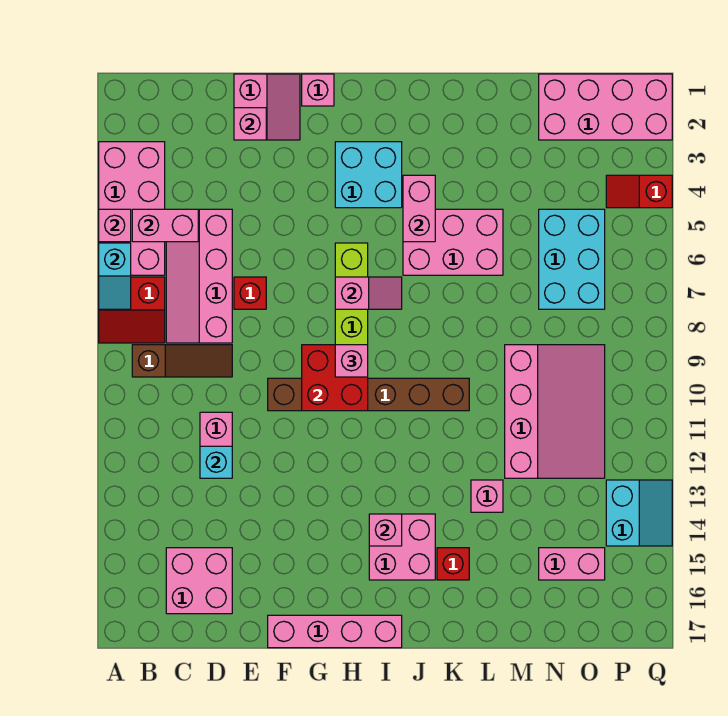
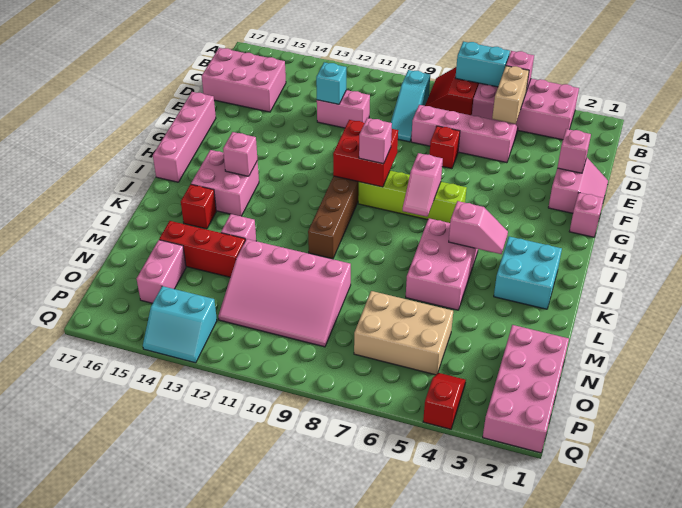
cyan slope A6:A7 level 2 top 6 -> cyan brick A6:A7 level 2
pink brick B5:C5 level 2 -> tan brick B5:C5 level 2
brown slope B9:D9 level 1 top B -> cyan slope B9:D9 level 1 top B
pink brick C15:D16 level 1 -> pink brick C15:D17 level 1
pink slope E1:F2 level 1 top E -> pink slope E1:F2 level 1 top 2
cyan brick H3:I4 level 1 -> cyan brick J2:K3 level 1
pink brick J4:J5 level 2 -> pink slope J4:J5 level 2 top 5
none -> red brick M13:M15 level 1
cyan brick N5:O7 level 1 -> tan brick N5:O7 level 1

